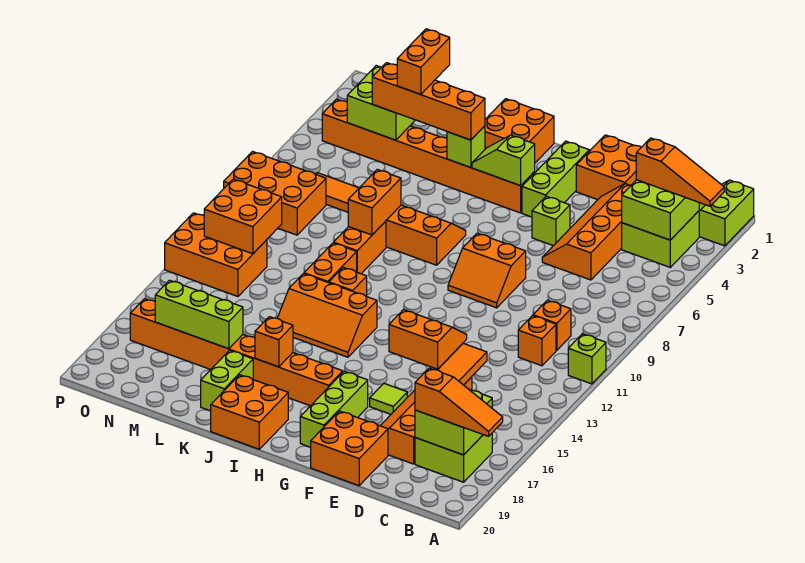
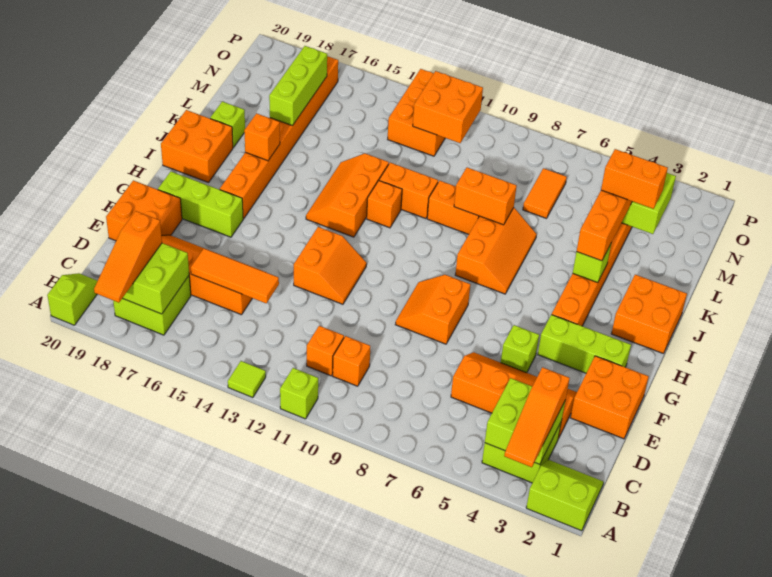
lime tile F16 level 1 -> lime tile A13 level 1
lime slope H4:I4 level 2 top H -> lime slope A20:B20 level 1 top A
lime brick K18:K19 level 1 -> lime brick K19 level 1
orange brick N8:P9 level 1 -> none

